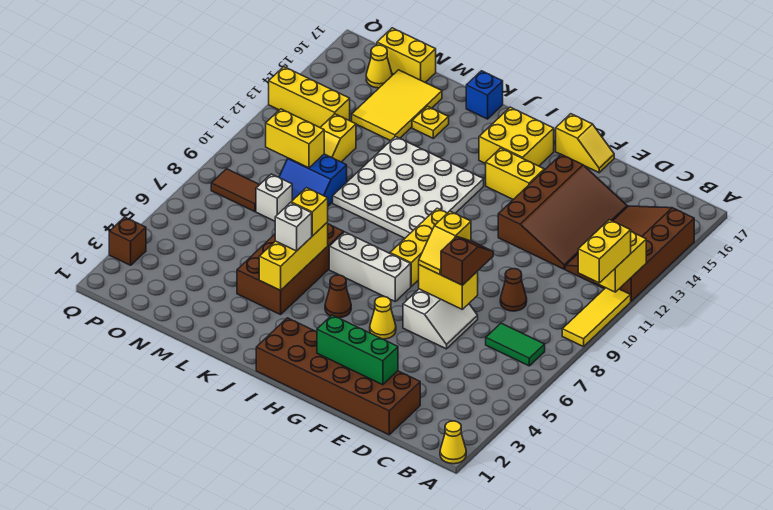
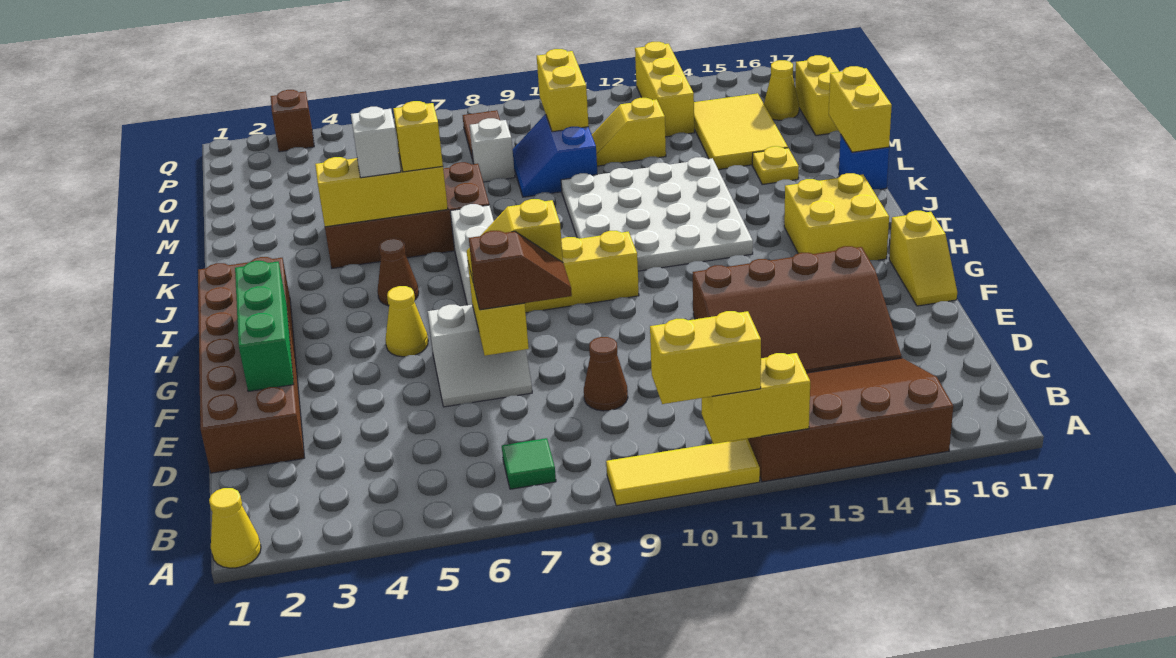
green tile B7:C7 level 1 -> green tile B7 level 1
yellow brick G14:H14 level 1 -> yellow brick K17:L17 level 2
yellow tile M14:N16 level 1 -> yellow tile M14:O15 level 1

